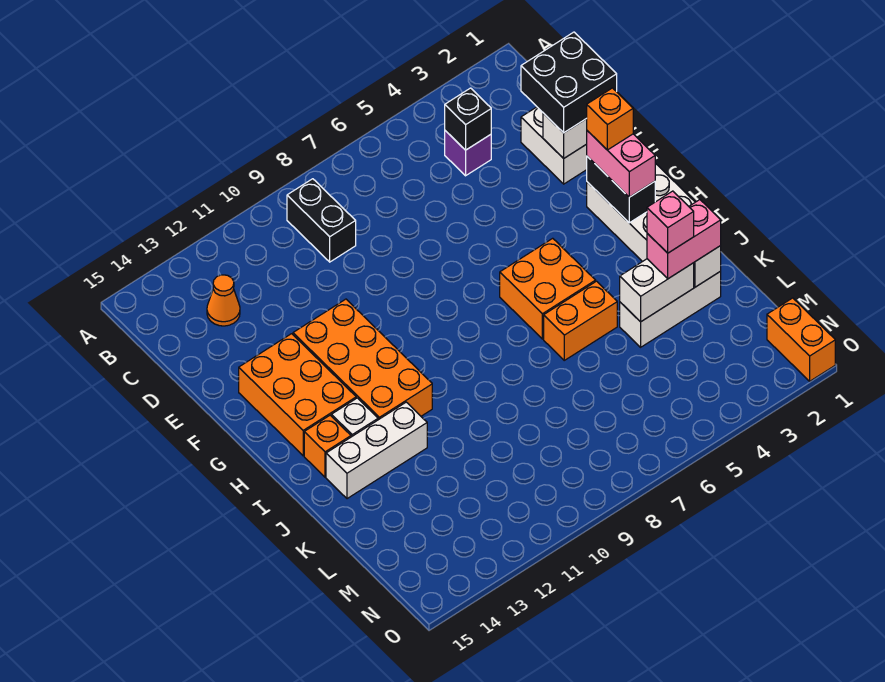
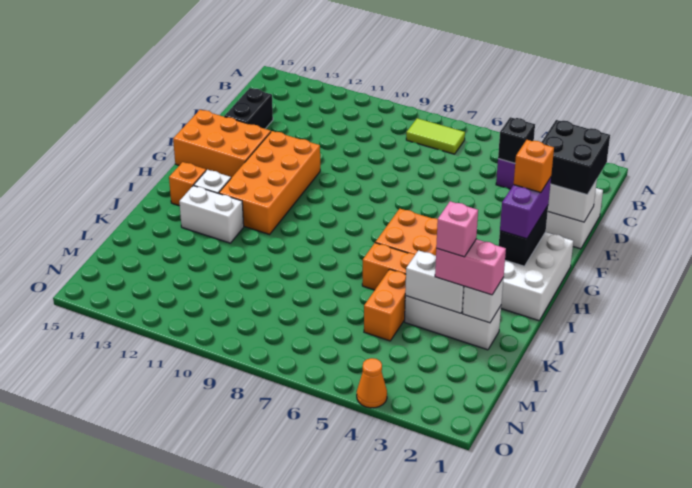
none -> lime tile B7:B8 level 1
black brick B9:C9 level 1 -> black brick D14:E14 level 1
orange cone C13 level 1 -> orange cone O4 level 1
orange brick F13:H14 level 1 -> orange brick F13:G15 level 1
pink brick G2:H2 level 3 -> purple brick G2:H2 level 3
white brick J12:J14 level 1 -> white brick J12:J13 level 1
orange brick N1:O1 level 1 -> orange brick K5:L5 level 1

